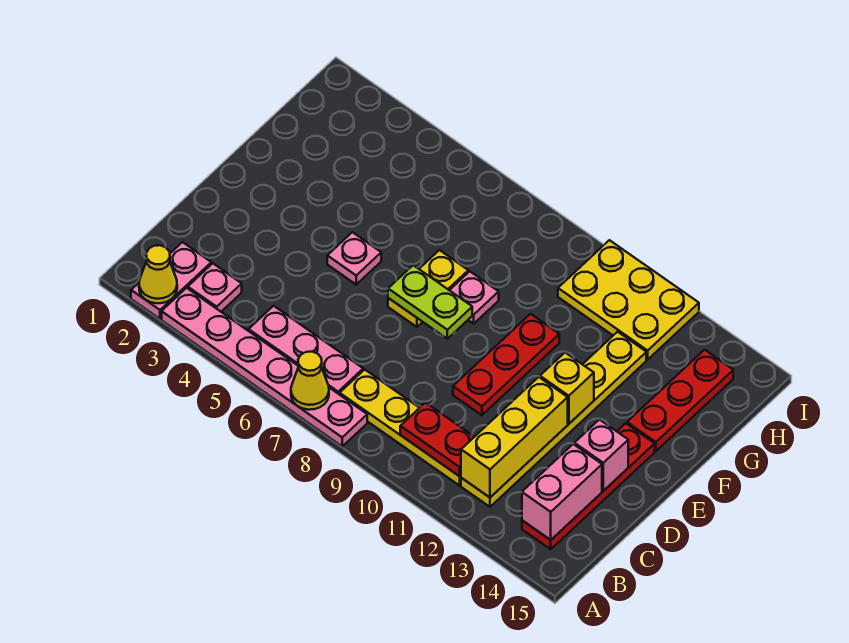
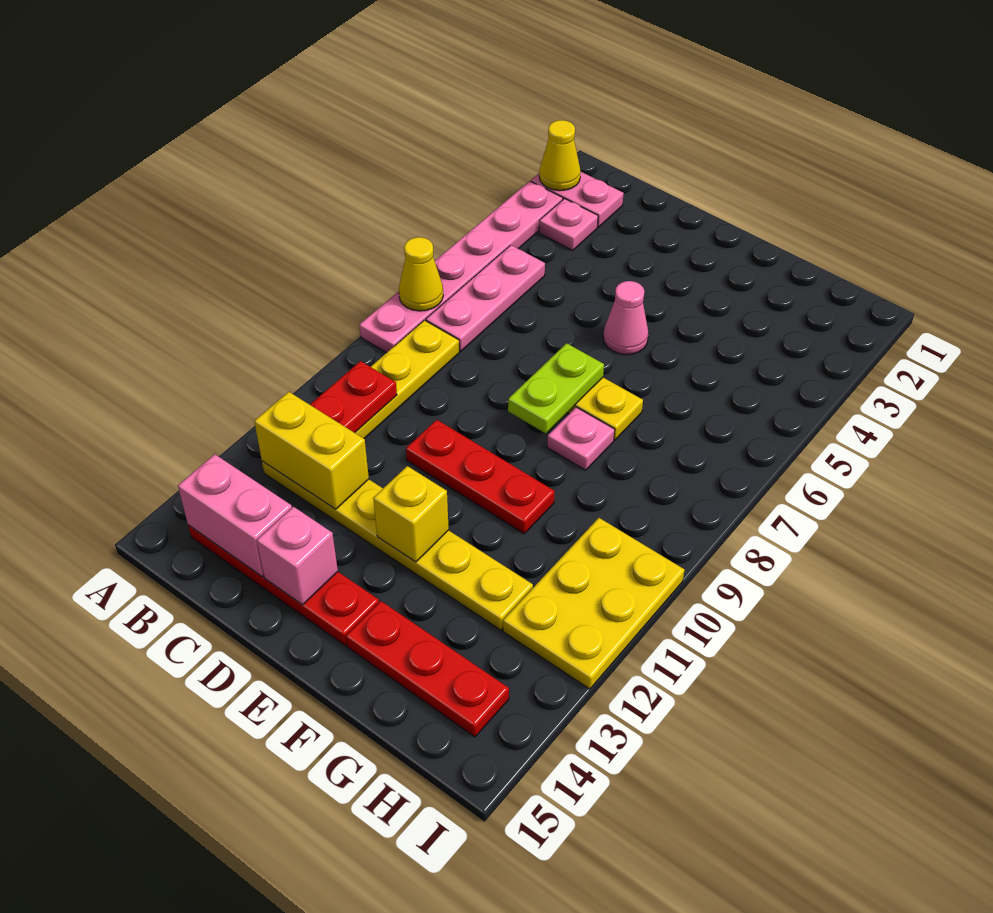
yellow brick B12:D12 level 2 -> yellow brick B12:C12 level 2
pink plate E5 level 1 -> pink cone E5 level 1

